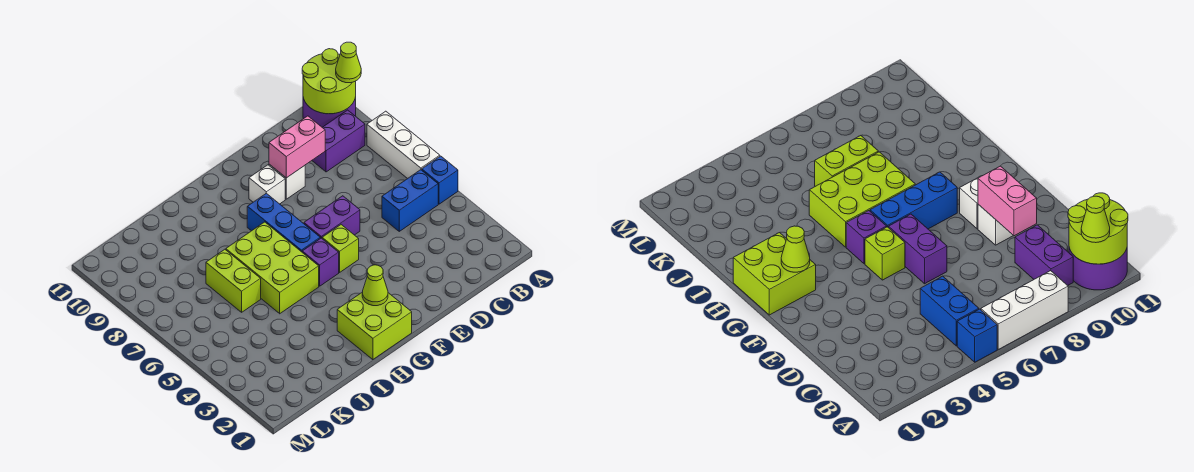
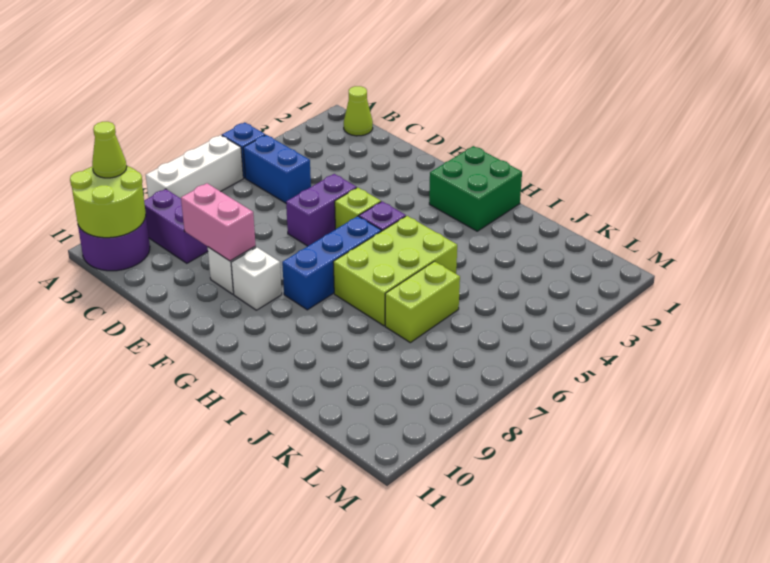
purple brick E6:F6 level 1 -> purple brick E5:E6 level 1
lime brick G1:H2 level 1 -> green brick G1:H2 level 1
lime cone G2 level 2 -> lime cone B1 level 1

